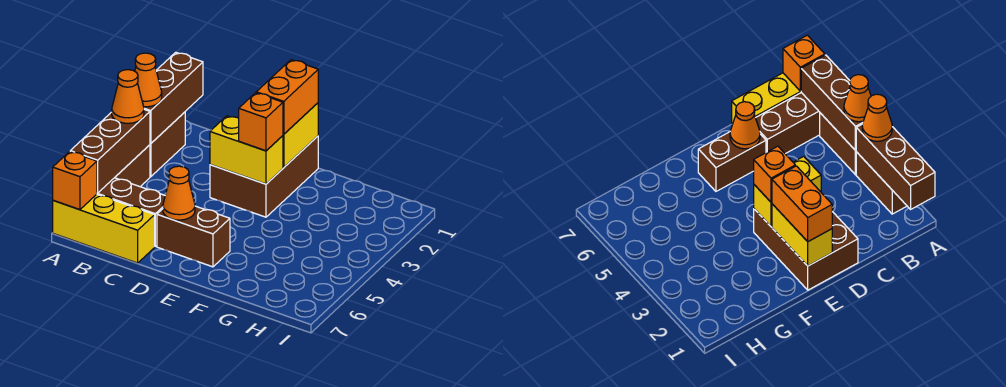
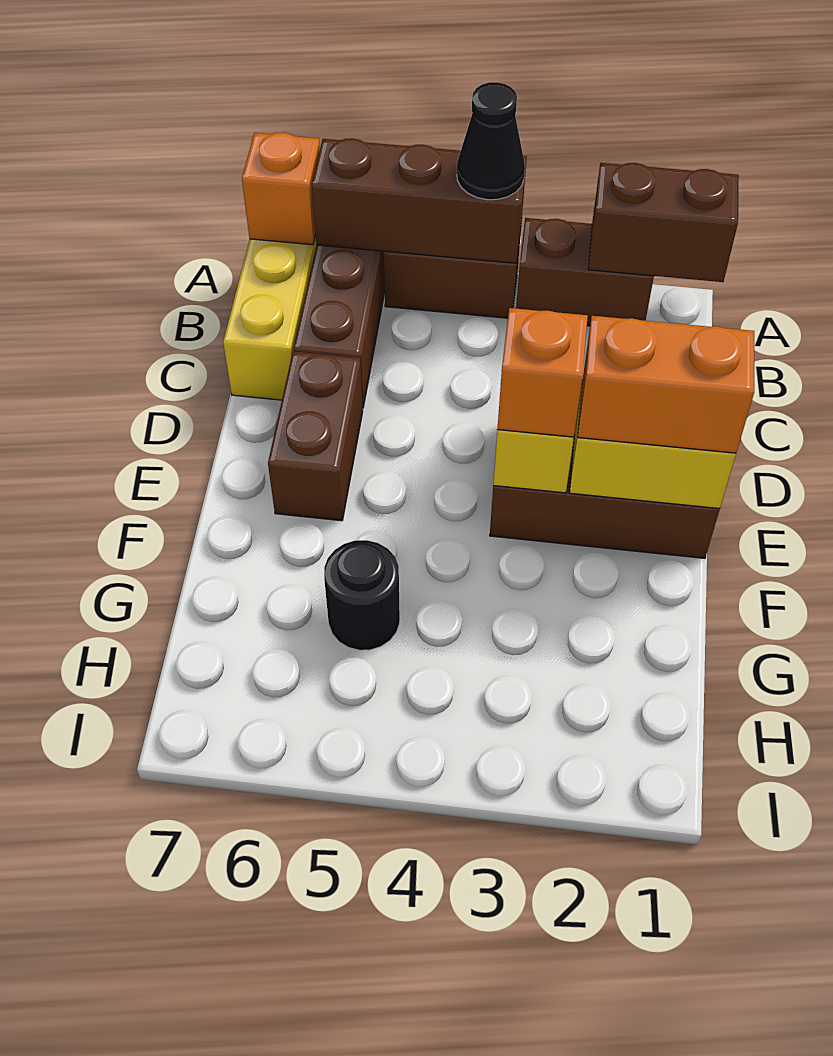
brown brick A1:A3 level 2 -> brown brick A1:A2 level 2
orange cone A3 level 3 -> none
orange cone A4 level 3 -> black cone A4 level 3
orange cone D6 level 2 -> none
none -> black round brick G5 level 1

